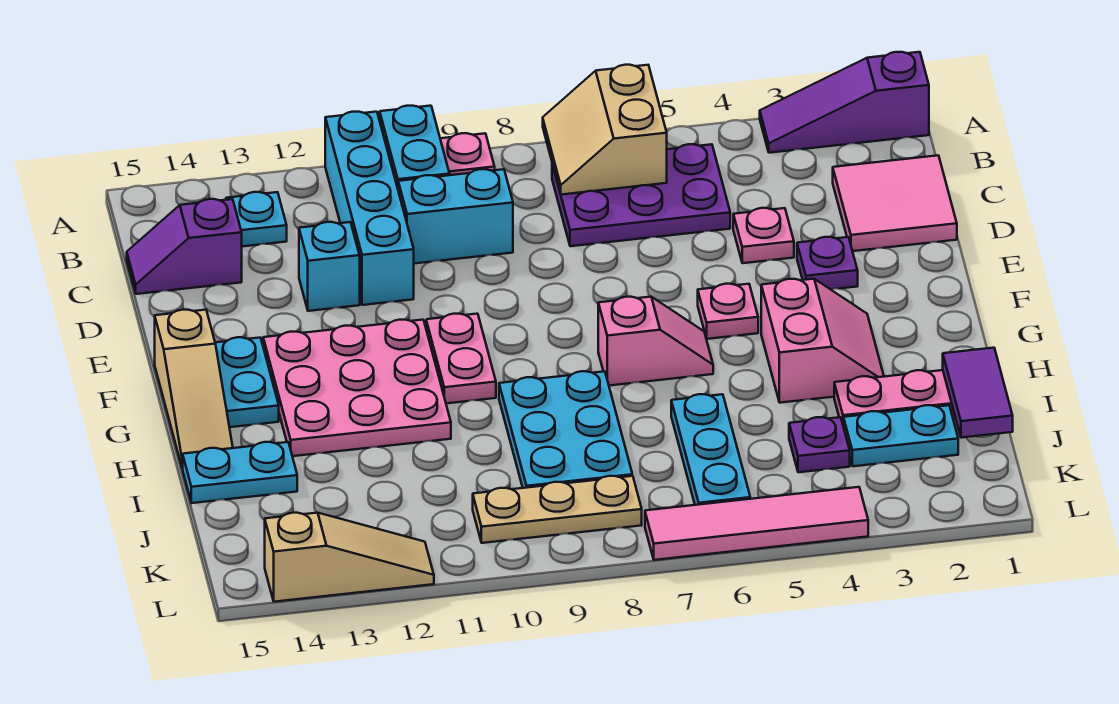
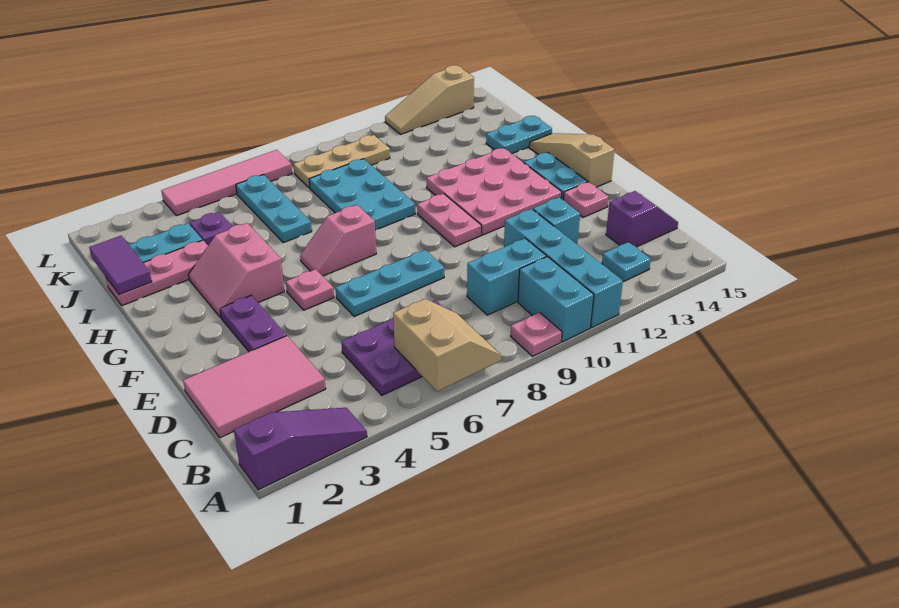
pink tile C1:D2 level 1 -> pink tile C1:D3 level 1
pink plate D4 level 1 -> pink plate E14 level 1
purple plate E3 level 1 -> purple plate E3:F3 level 1
none -> cyan plate E6:E8 level 1

